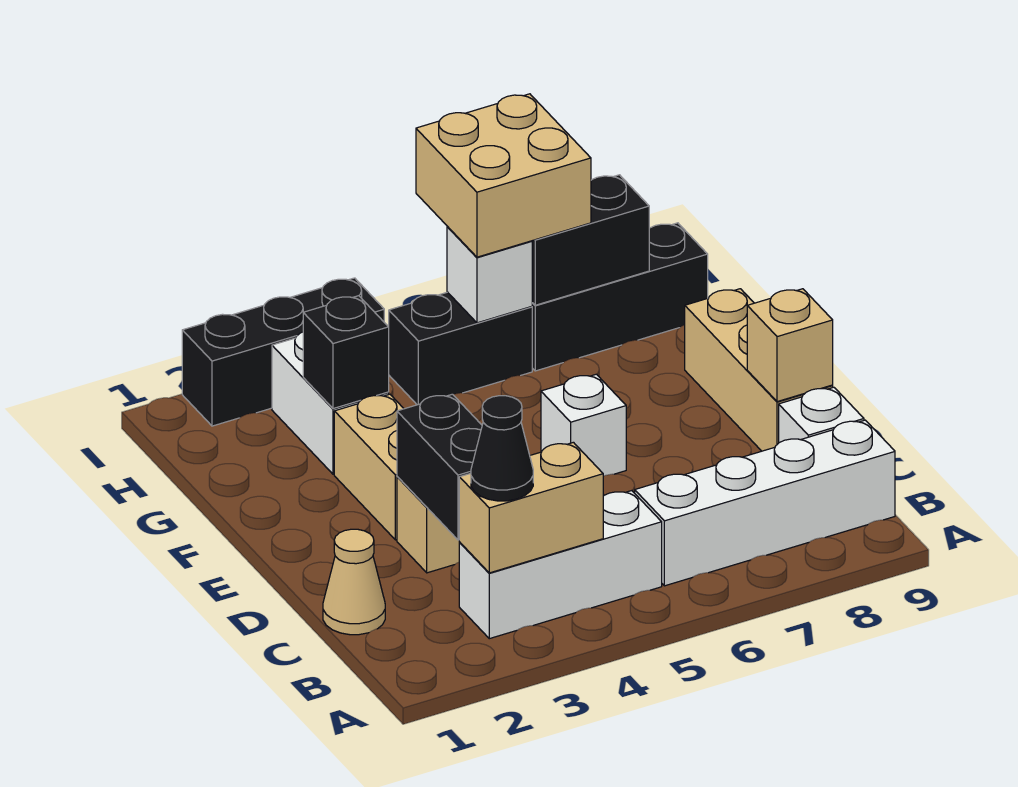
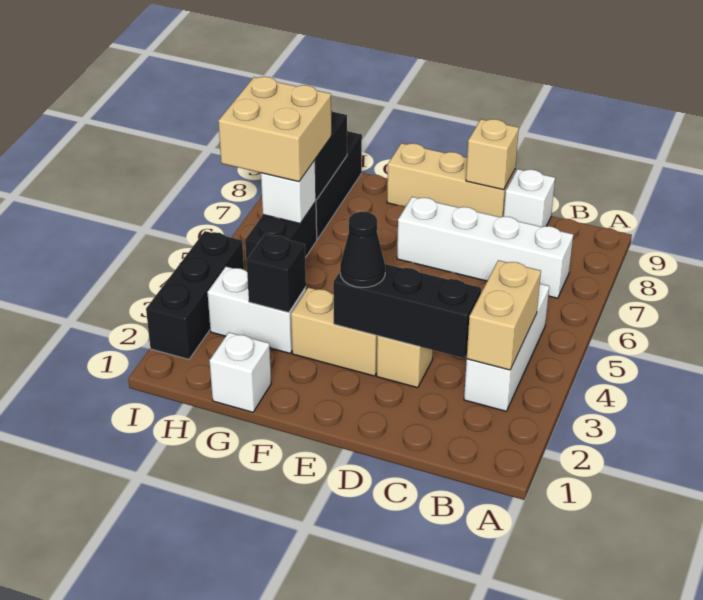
black cone B3 level 3 -> black cone E3 level 3
white brick B6:B9 level 1 -> white brick B7:E7 level 1
tan cone C1 level 1 -> none
black brick C3:D3 level 2 -> black brick C3:E3 level 2
white brick E6 level 1 -> white brick G1 level 1

